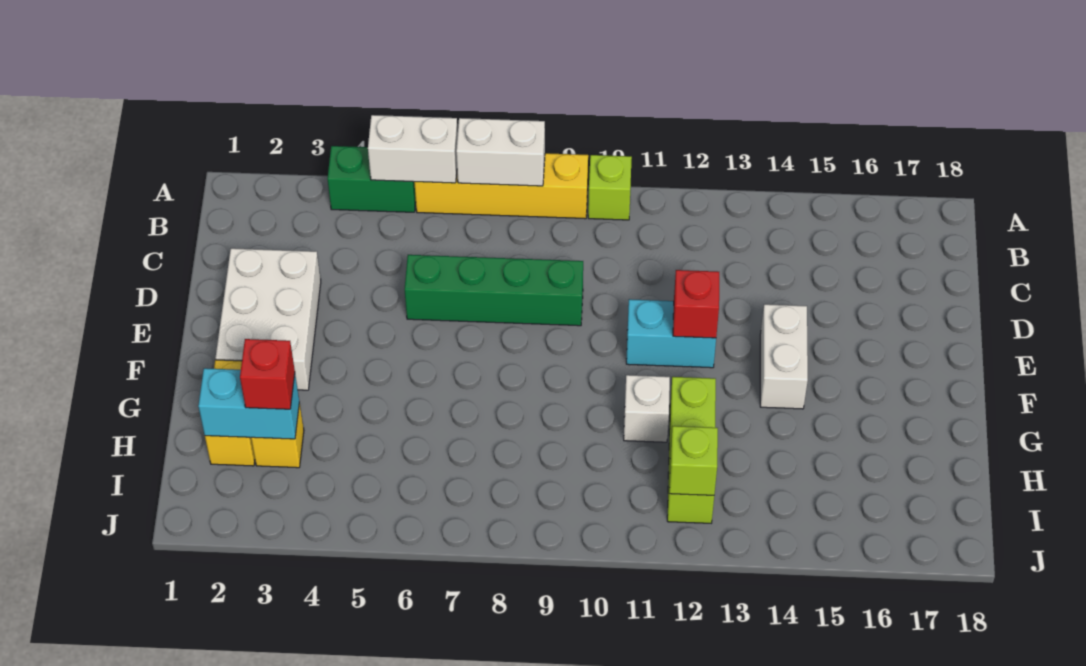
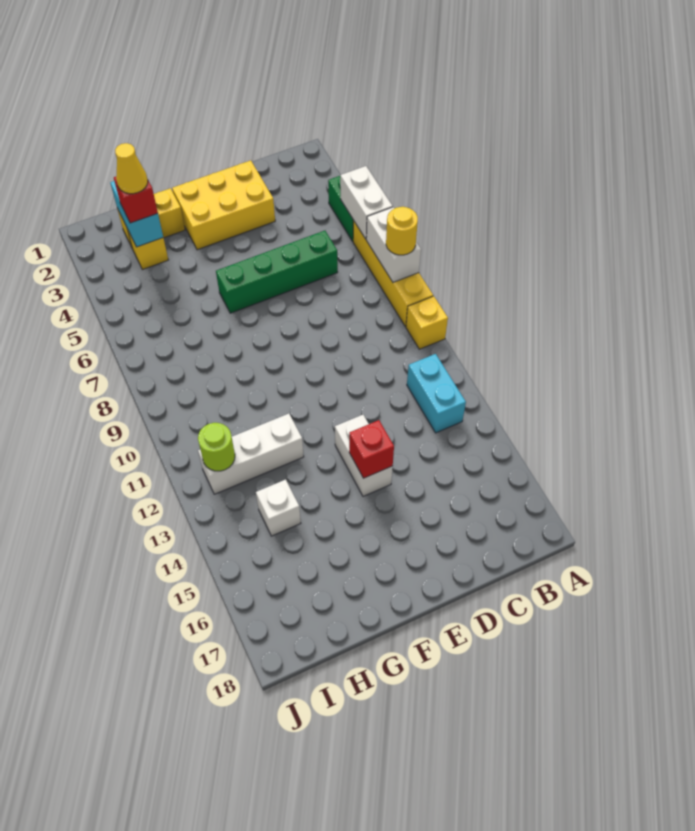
none -> yellow round brick A8 level 3
lime brick A10 level 1 -> yellow brick A10 level 1
white brick D2:F3 level 1 -> yellow brick D2:F3 level 1
green brick D6:D9 level 1 -> green brick C6:F6 level 1
cyan brick E11:E12 level 1 -> cyan brick B12:B13 level 1
red brick E12 level 2 -> red brick E14 level 2
white brick E14:F14 level 1 -> white brick E13:E14 level 1
white brick G11 level 1 -> white brick H14 level 1
lime brick G12:I12 level 1 -> white brick G12:I12 level 1
none -> yellow cone H3 level 4
lime brick I12 level 2 -> lime round brick I12 level 2

